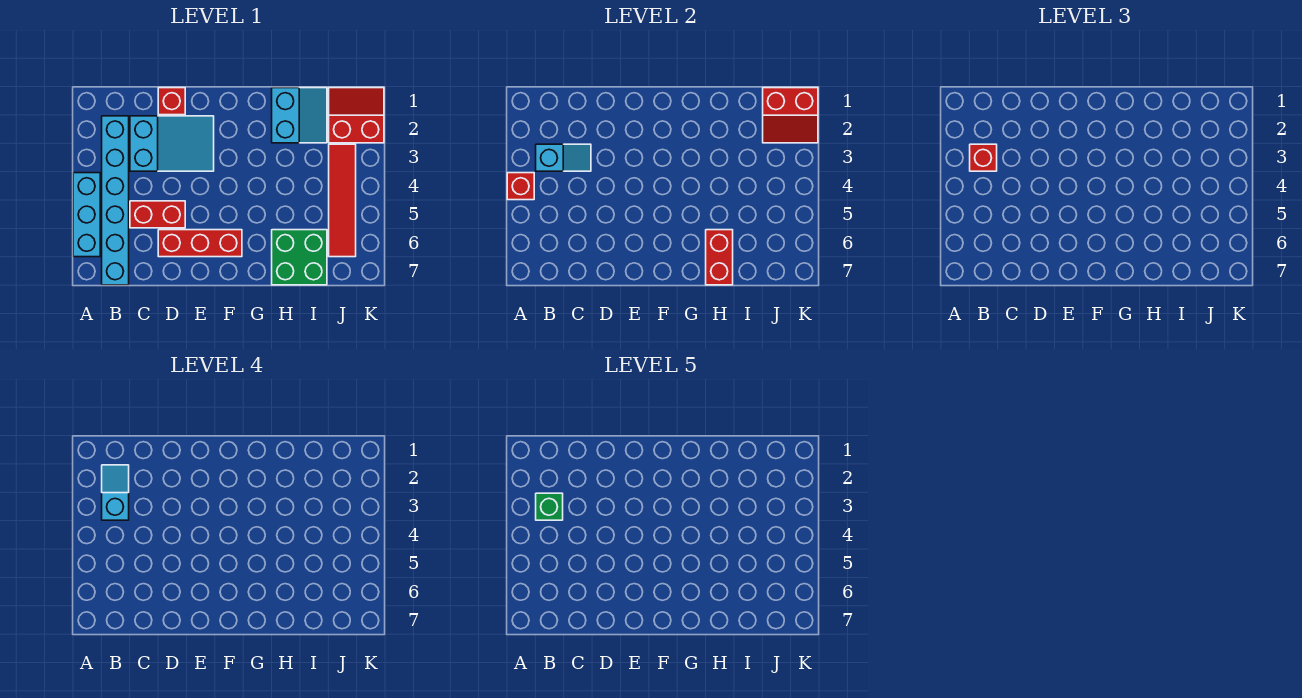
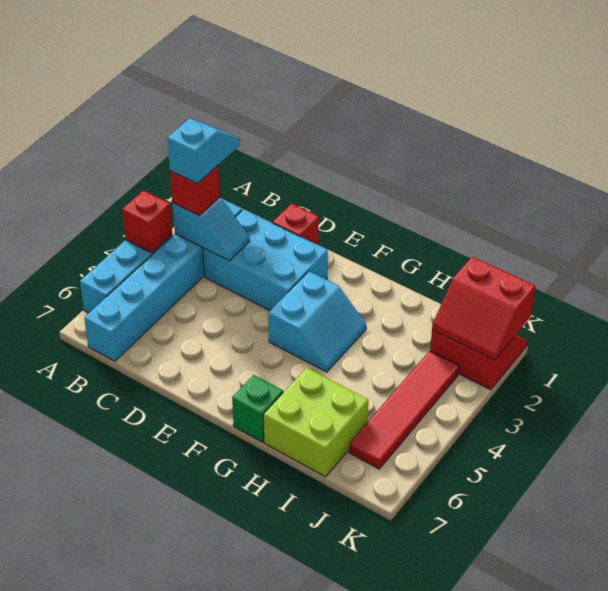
green brick B3 level 5 -> green brick G7 level 1
cyan slope C2:E3 level 1 top C -> cyan brick C2:E3 level 1
red brick C5:D5 level 1 -> none
red brick D6:F6 level 1 -> none
cyan slope H1:I2 level 1 top H -> cyan slope F3:G4 level 1 top F
green brick H6:I7 level 1 -> lime brick H6:I7 level 1
red brick H6:H7 level 2 -> none

